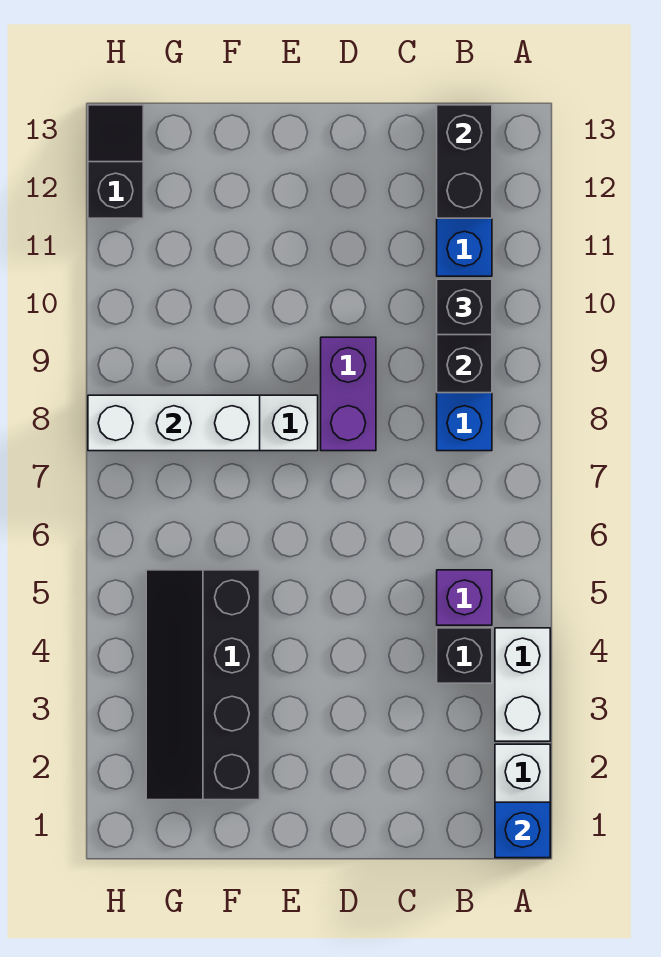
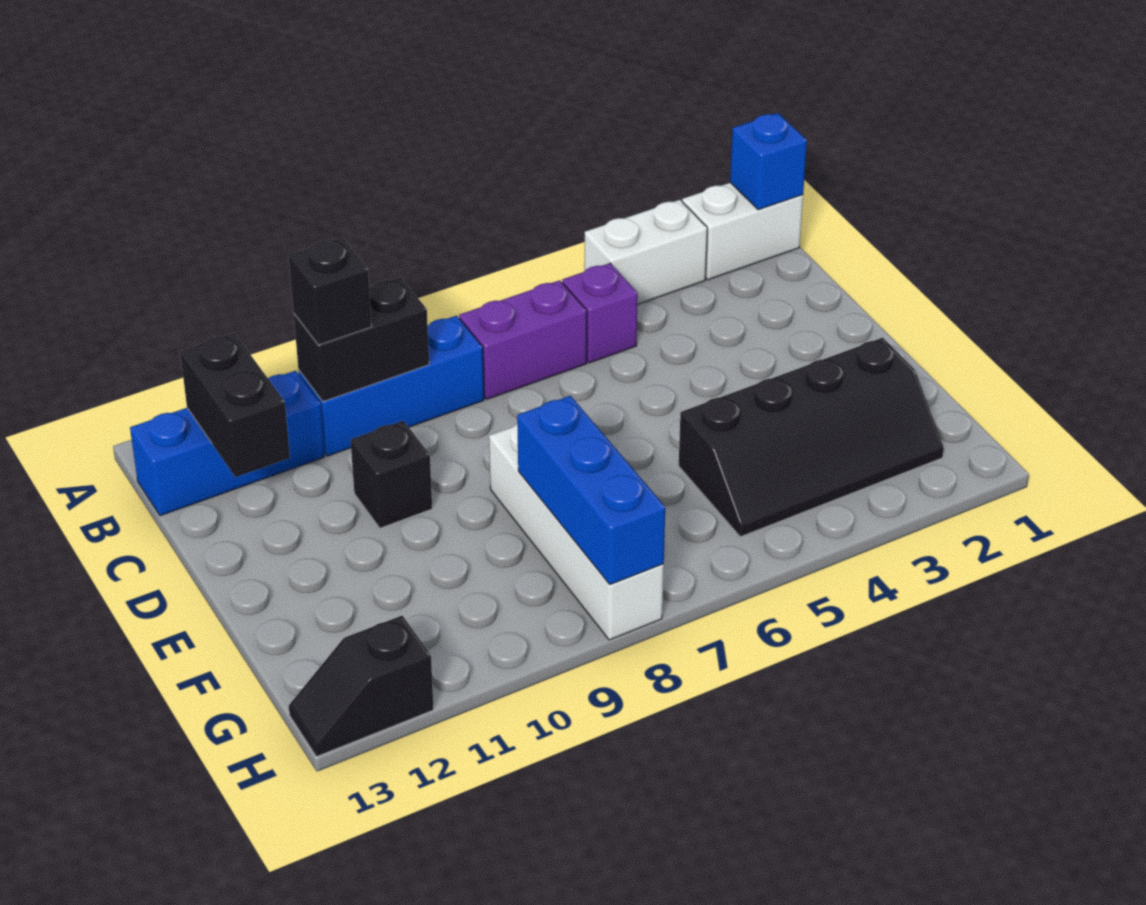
black brick B4 level 1 -> black brick D10 level 1
black brick B12:B13 level 2 -> black brick B12:C12 level 2
purple brick D8:D9 level 1 -> purple brick B6:B7 level 1
white brick F8:H8 level 2 -> blue brick F8:H8 level 2

